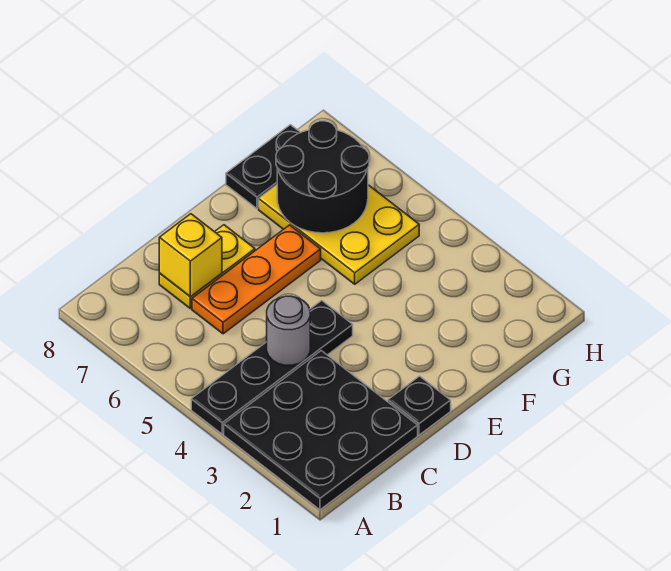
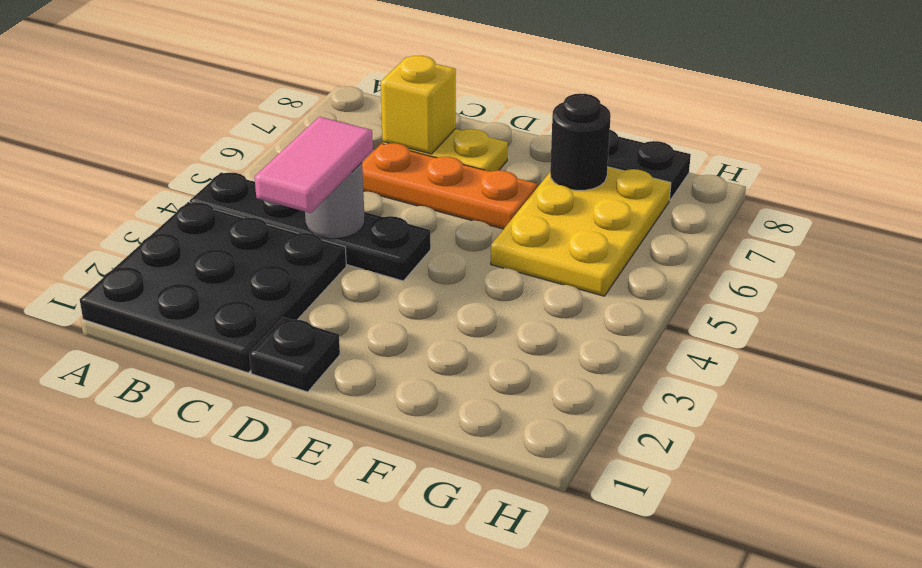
none -> pink tile C3:C4 level 3
black round brick F6:G7 level 2 -> black round brick F7 level 2

